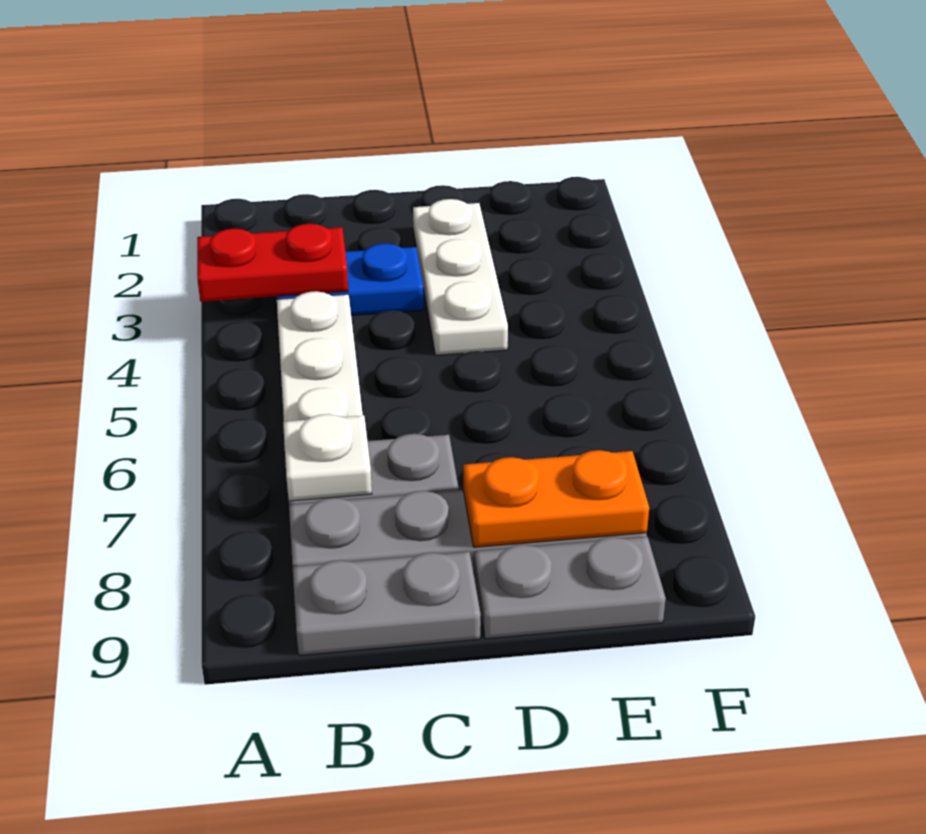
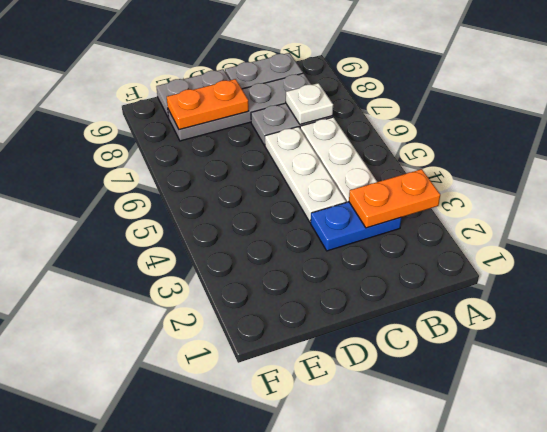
red plate A3:B3 level 2 -> orange plate A3:B3 level 2
white plate D2:D4 level 1 -> white plate C4:C6 level 1

